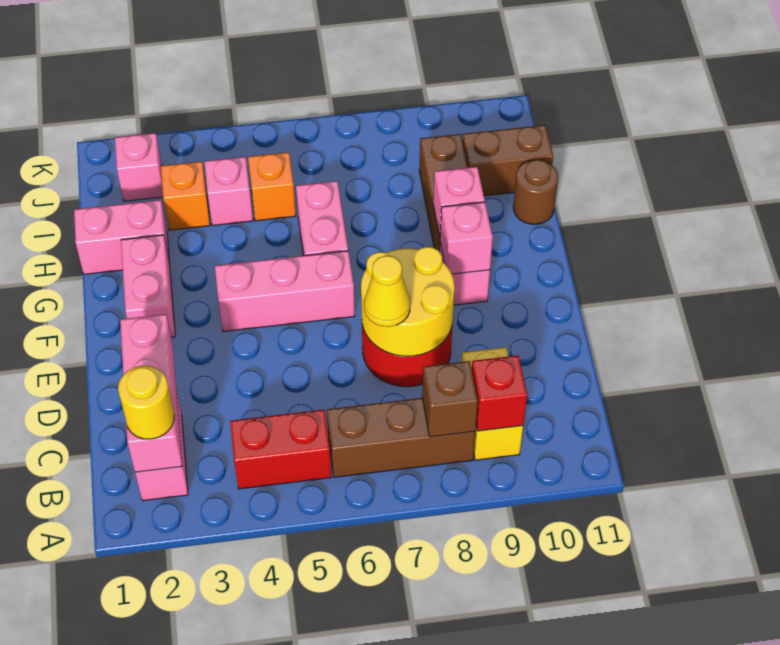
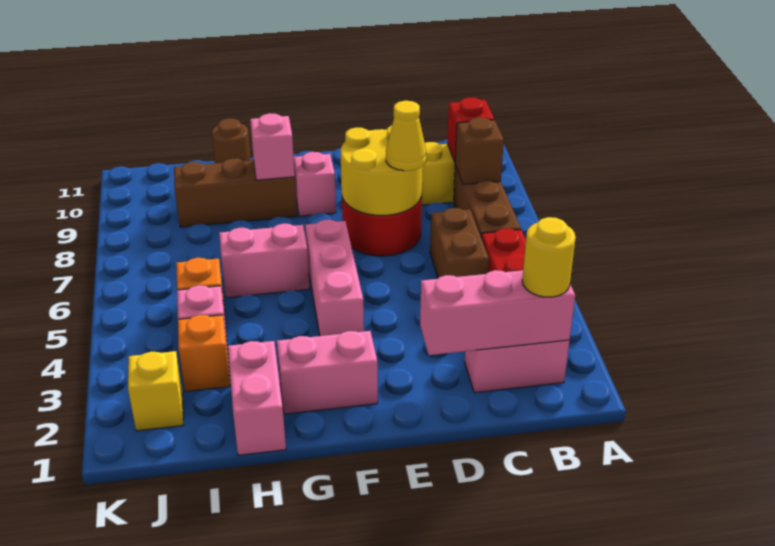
pink brick F9 level 2 -> none
brown brick I10:I11 level 1 -> brown brick C5:C6 level 1
pink brick J2 level 1 -> yellow brick J2 level 1

